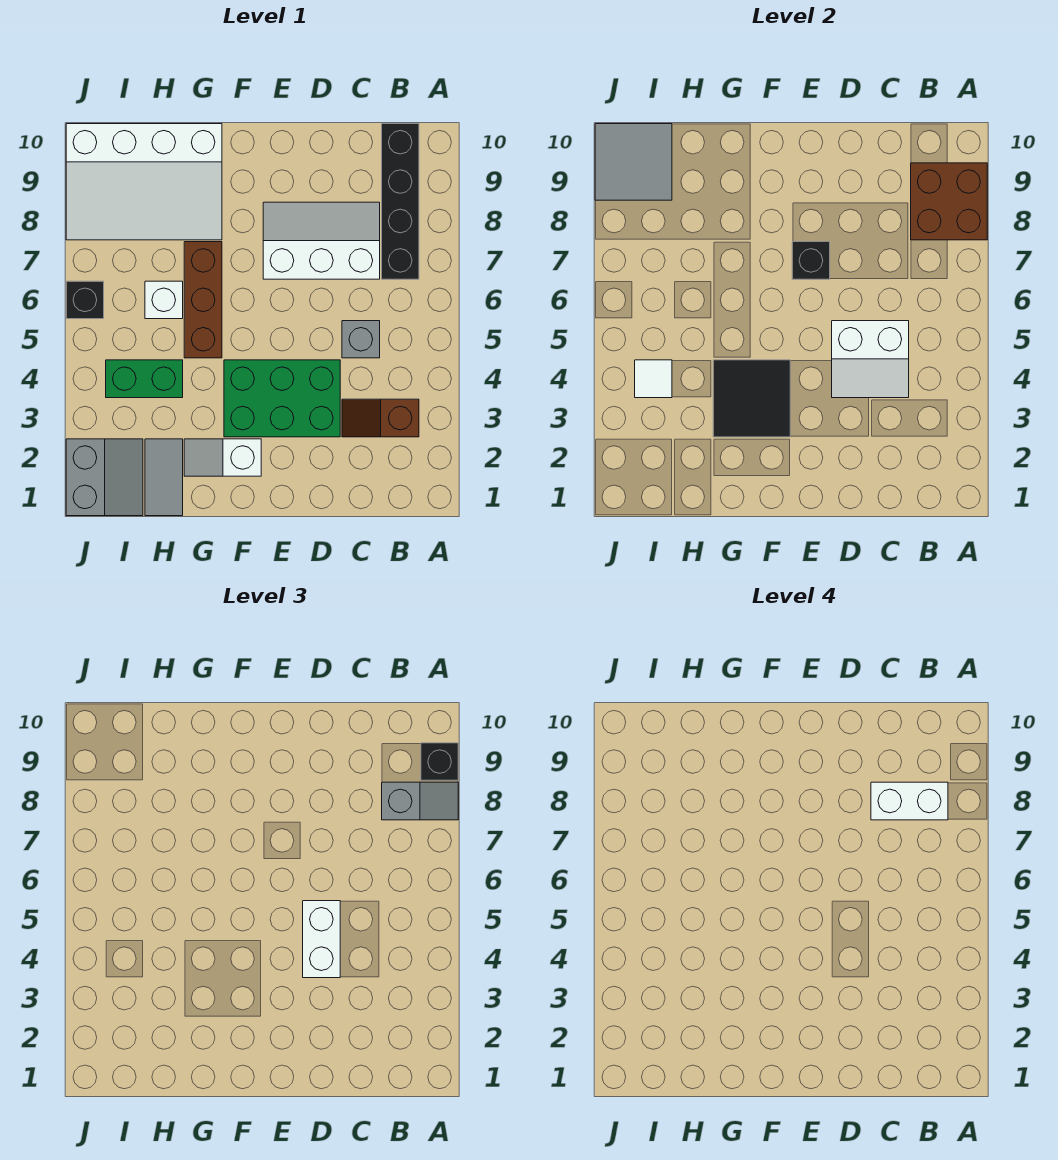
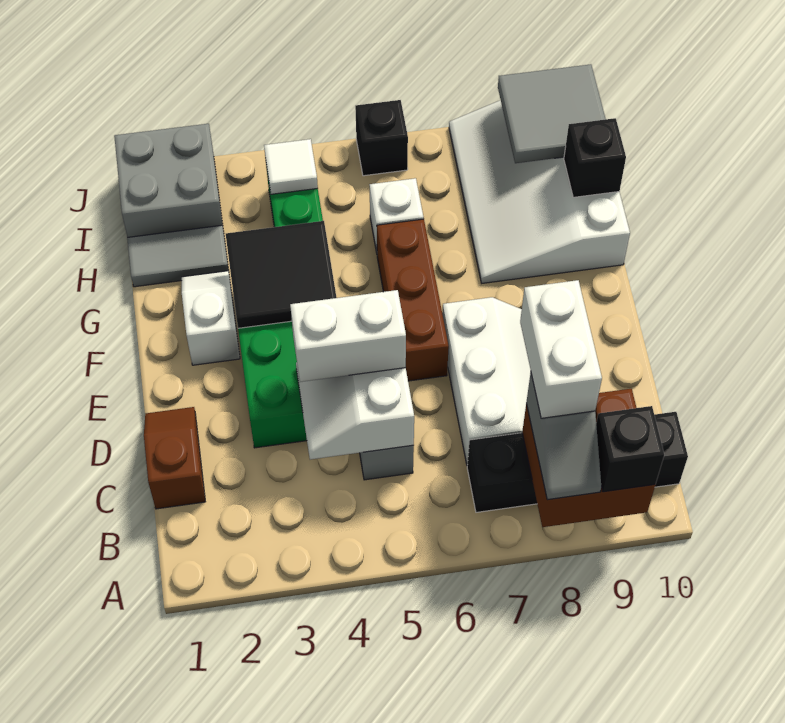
brown slope B3:C3 level 1 top B -> brown slope C1:D1 level 1 top C
black brick E7 level 2 -> black brick H10 level 2
brown brick G5:G7 level 1 -> brown brick E6:G6 level 1
grey slope I1:J2 level 1 top J -> grey brick I1:J2 level 1

